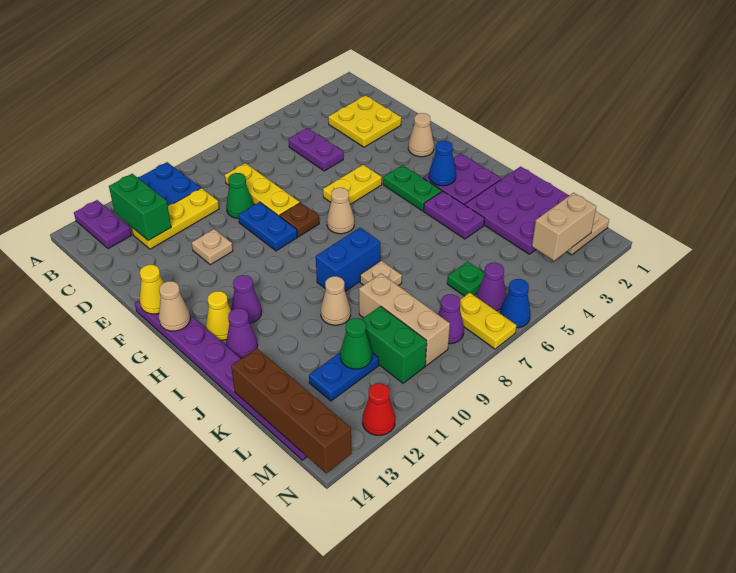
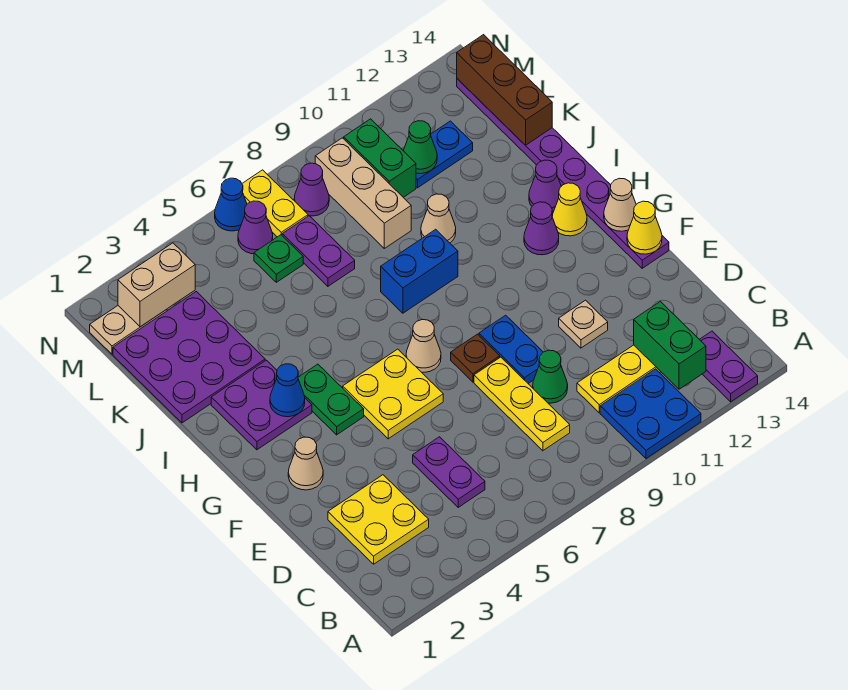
yellow plate F5:F6 level 1 -> yellow plate F5:G6 level 1
purple plate I4:J4 level 1 -> purple plate K7:L7 level 1
tan plate J8 level 1 -> none
brown brick K14:N14 level 2 -> brown brick K14:M14 level 2
red cone N12 level 1 -> none

